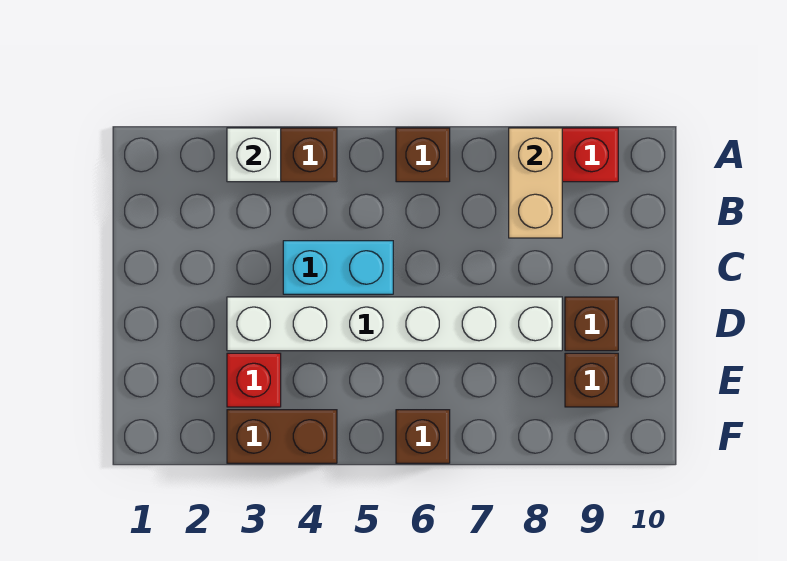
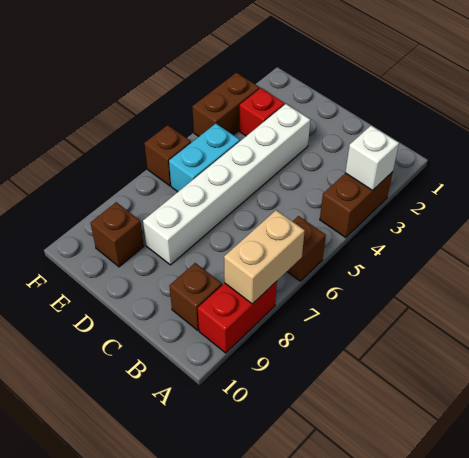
tan brick A8:B8 level 2 -> tan brick A7:A8 level 2
cyan brick C4:C5 level 1 -> cyan brick E5:E6 level 1
brown brick D9 level 1 -> brown brick B9 level 1

